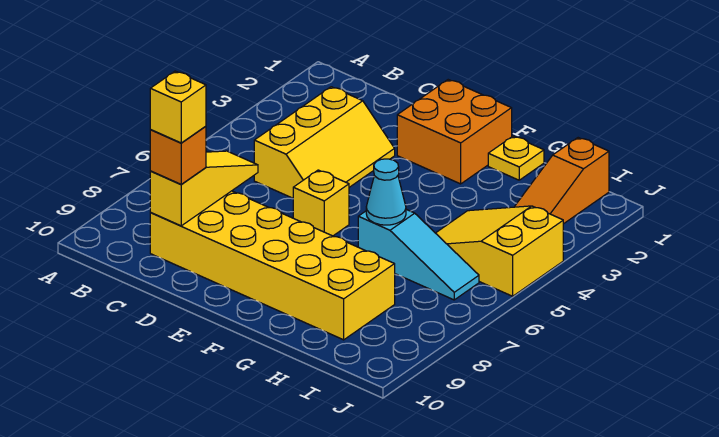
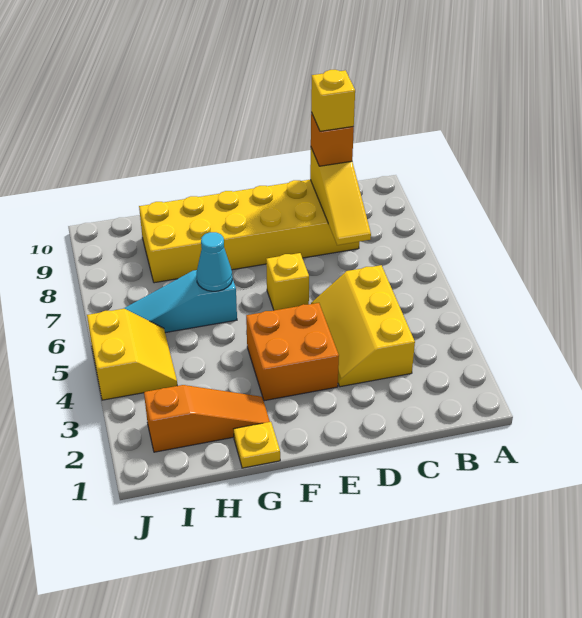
orange brick E1:F2 level 1 -> orange brick E3:F4 level 1
yellow slope H4:J5 level 1 top J -> yellow slope I4:J5 level 1 top J
orange slope I1:I3 level 1 top 1 -> orange slope G2:I2 level 1 top I

